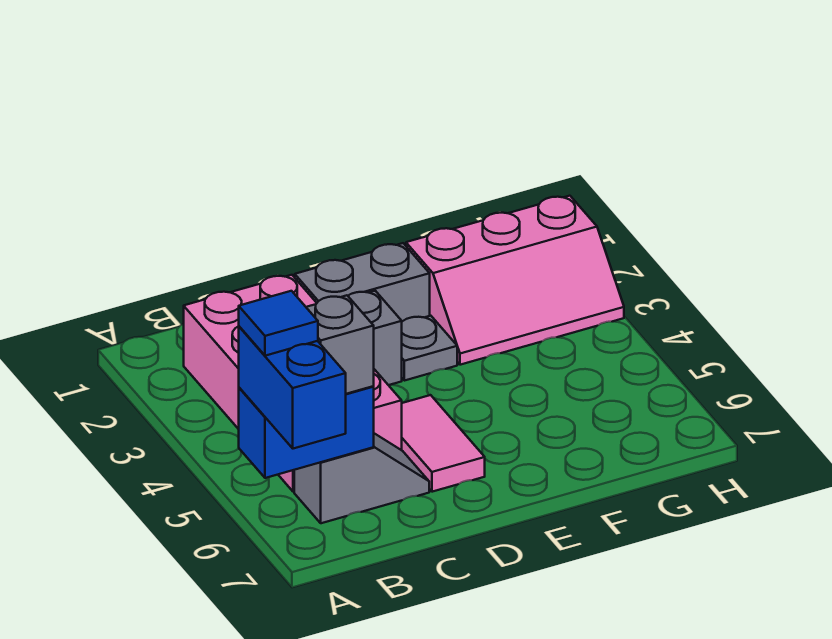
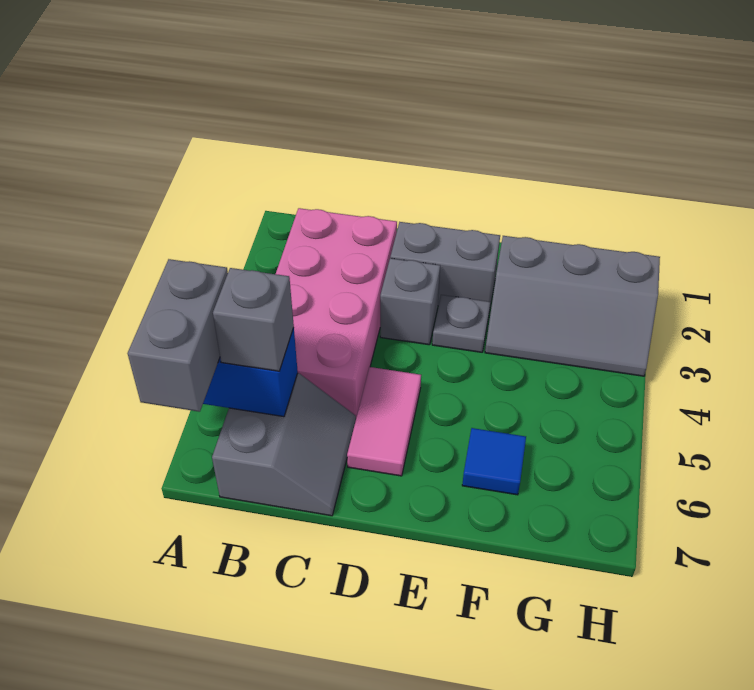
blue brick A6:A7 level 3 -> grey brick A6:A7 level 3
blue tile A6 level 4 -> blue tile F6 level 1
grey slope B6:C6 level 1 top B -> grey slope B6:C7 level 1 top B
pink slope F2:H3 level 1 top 2 -> grey slope F2:H3 level 1 top 2

